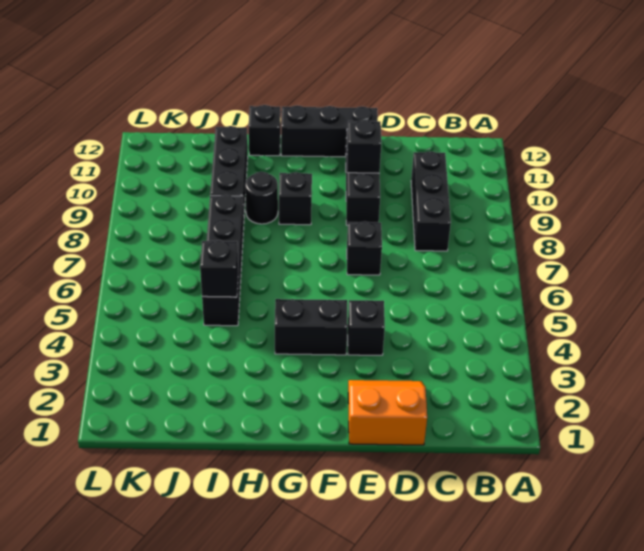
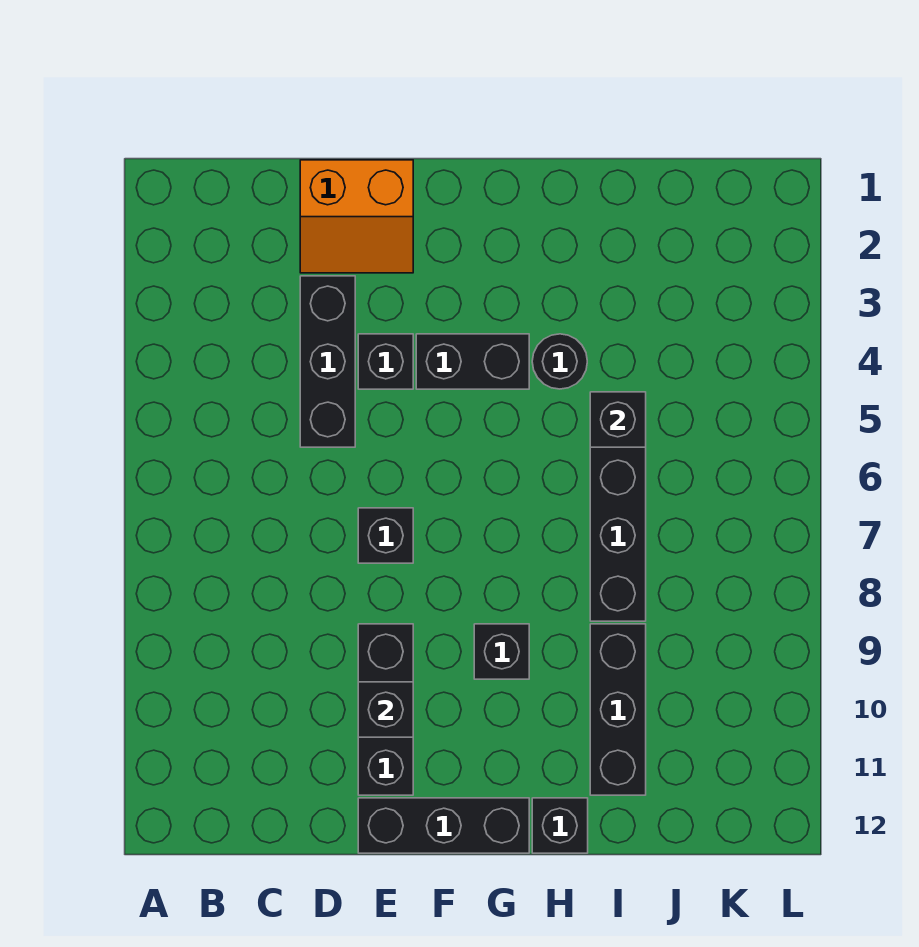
black brick C8:C10 level 1 -> black brick D3:D5 level 1
black round brick H9 level 1 -> black round brick H4 level 1

